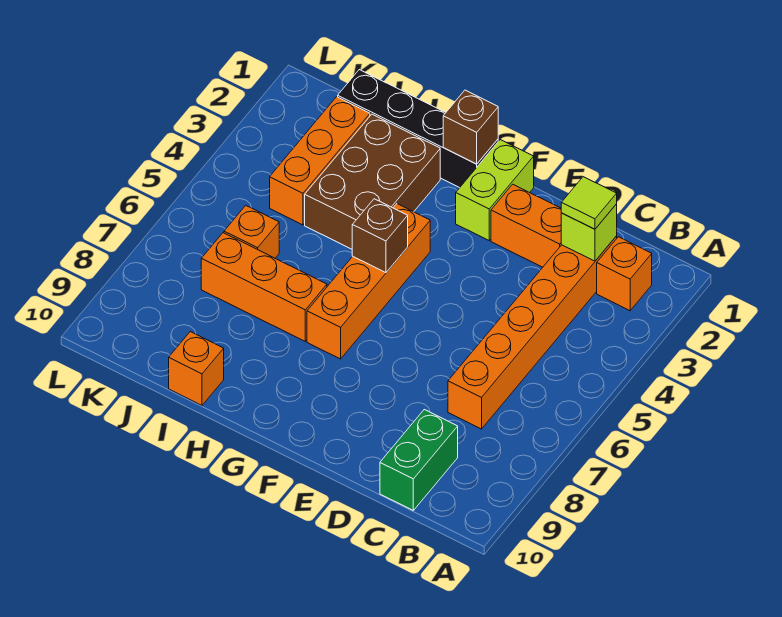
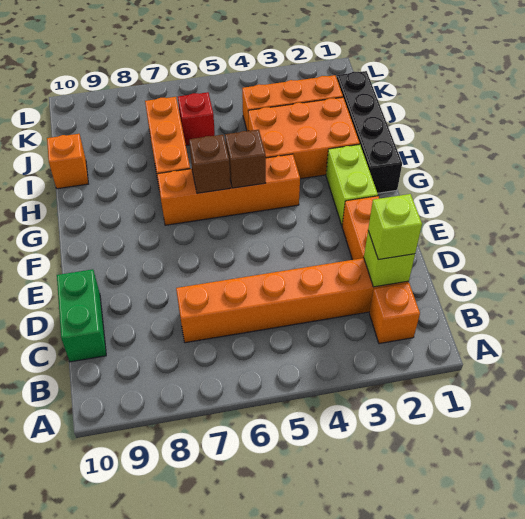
lime tile C2 level 3 -> lime brick C2 level 3
green brick C9:C10 level 1 -> green brick C10:D10 level 1
lime brick F1:F2 level 1 -> lime brick F2:G2 level 1
brown brick G1 level 2 -> brown brick G6 level 2
brown brick H2:I4 level 1 -> orange brick H2:I4 level 1
orange brick J6 level 1 -> red brick J6 level 1

